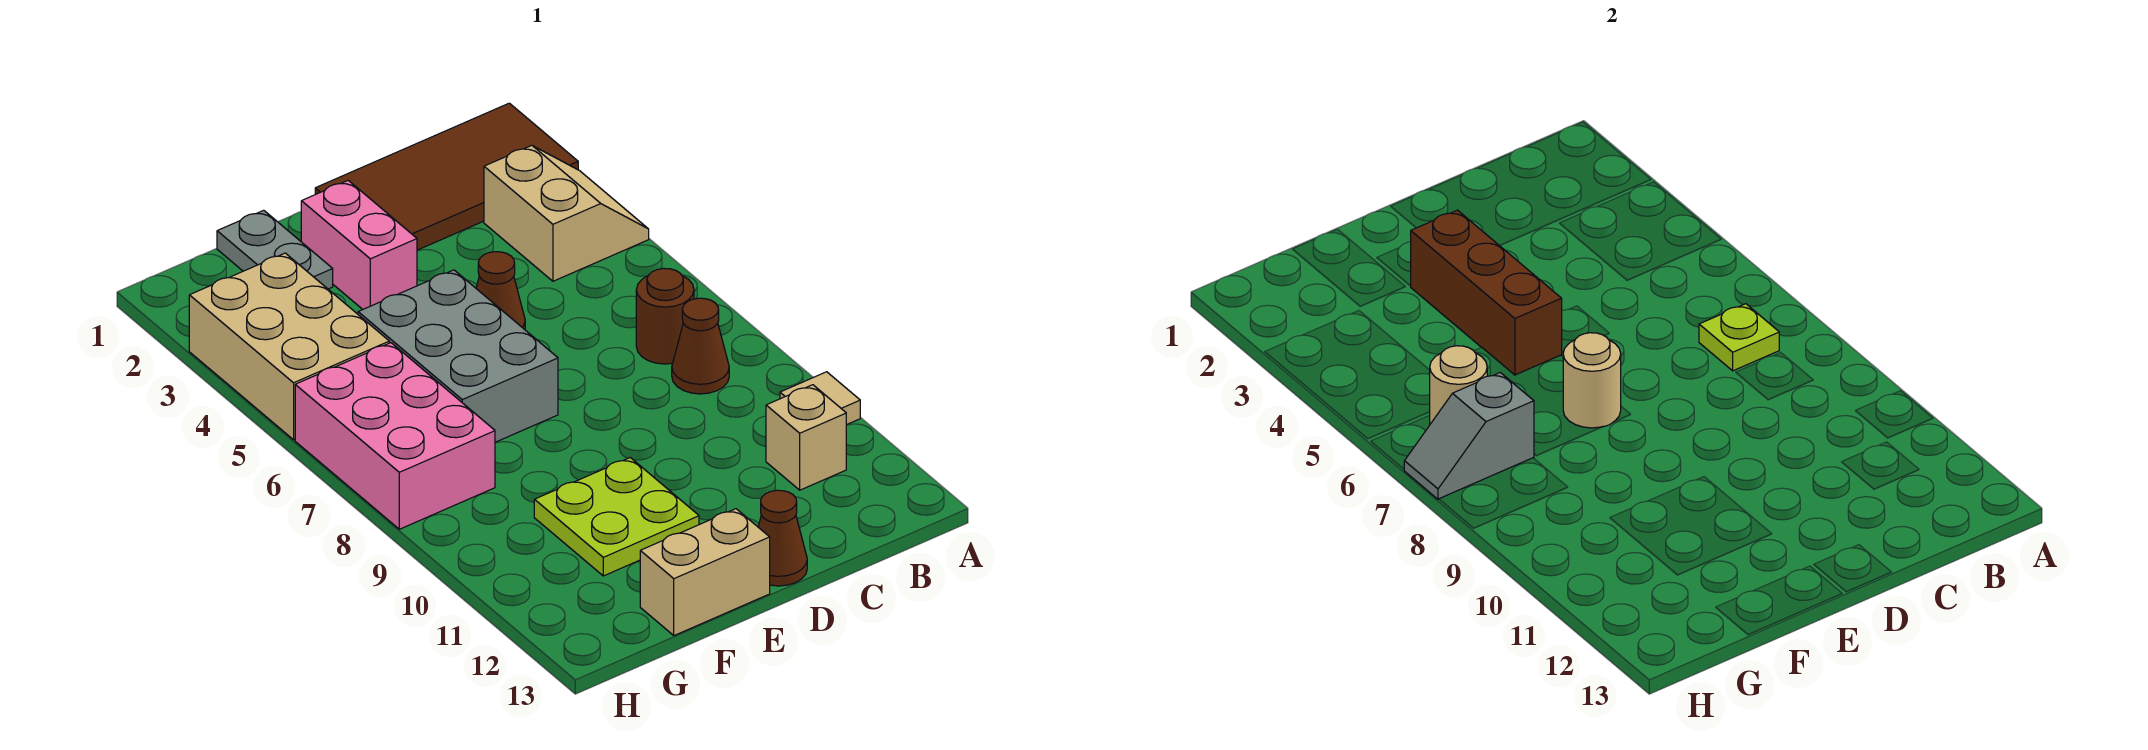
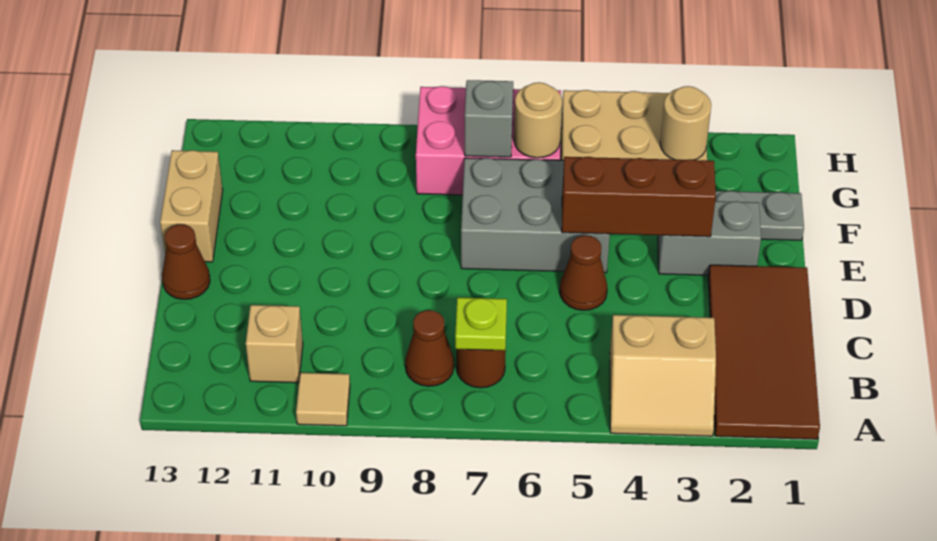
pink brick E2:E3 level 1 -> grey brick E2:E3 level 1
tan round brick E7 level 2 -> tan round brick G3 level 2
lime plate E10:F11 level 1 -> none

